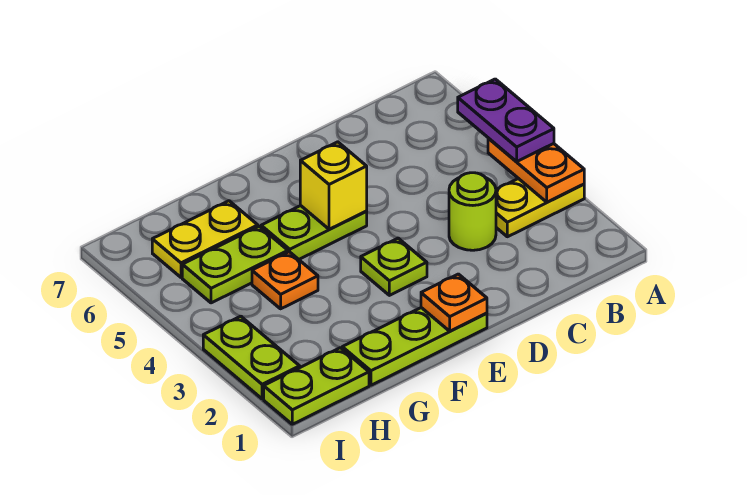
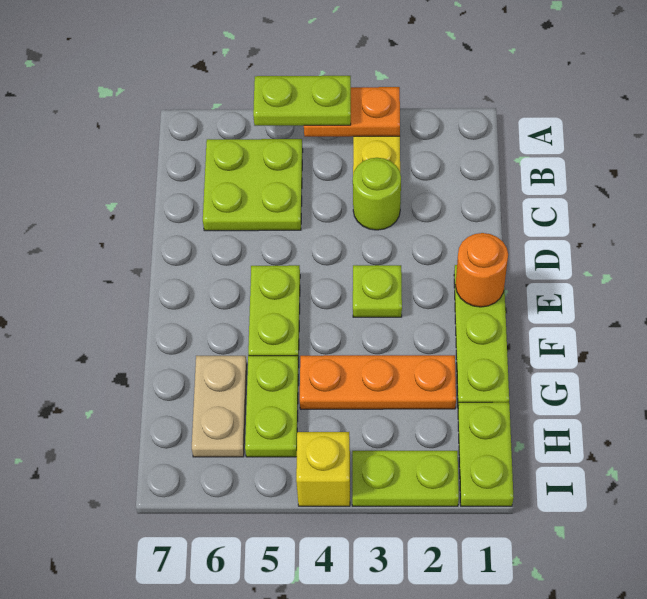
purple plate A4:A5 level 3 -> lime plate A4:A5 level 3
none -> lime plate B5:C6 level 1
orange plate E1 level 2 -> orange round brick E1 level 2
yellow brick E5 level 2 -> yellow brick I4 level 1
orange plate G4 level 1 -> orange plate G2:G4 level 1
yellow plate G6:H6 level 1 -> tan plate G6:H6 level 1

